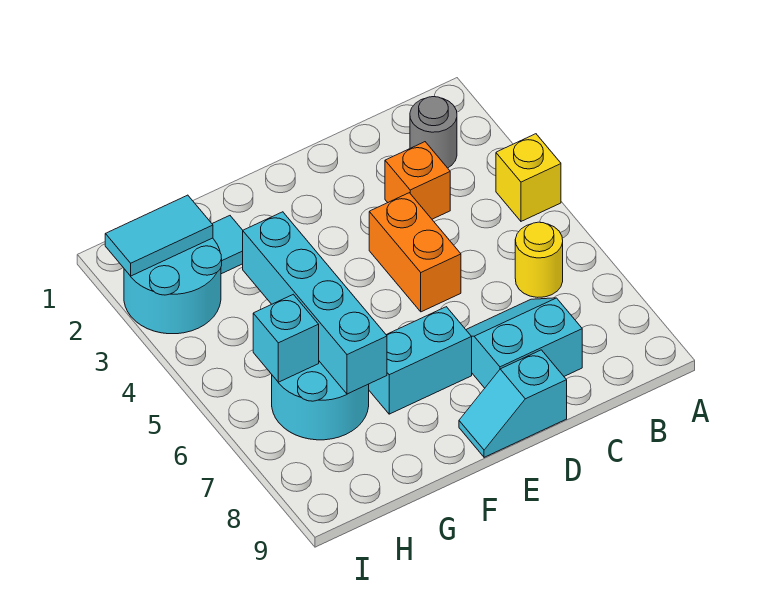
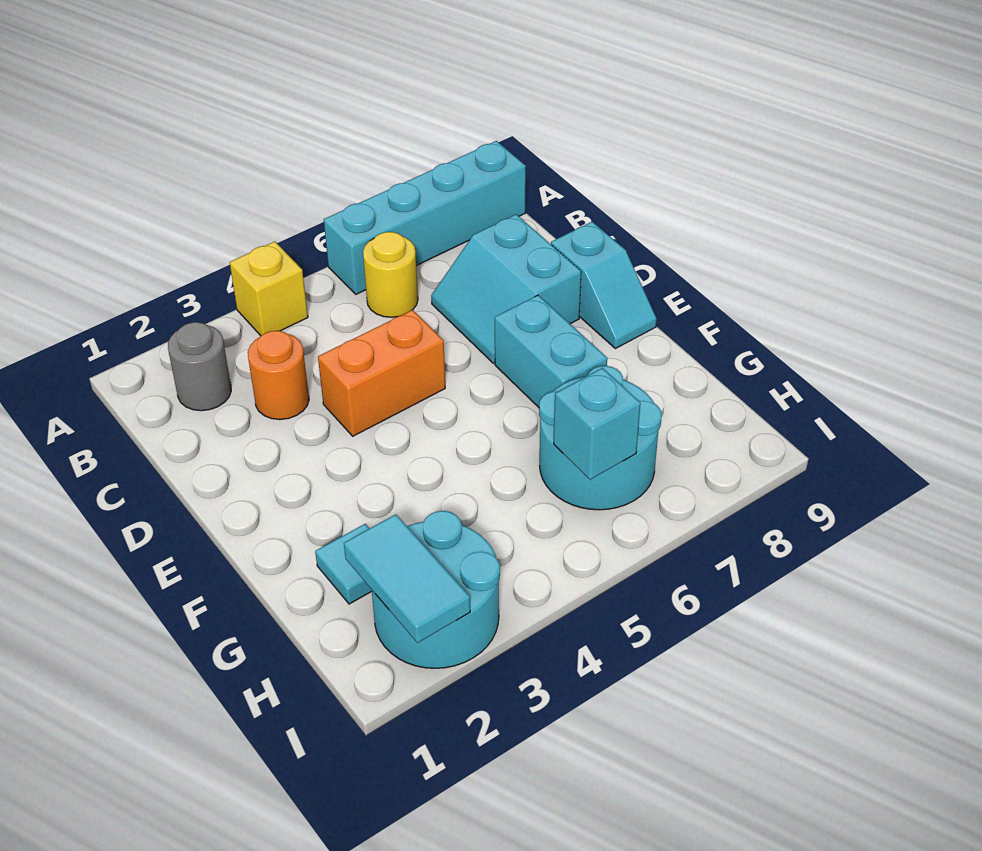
orange brick C3 level 1 -> orange round brick C3 level 1
cyan brick G4:G7 level 2 -> cyan brick A6:A9 level 1

